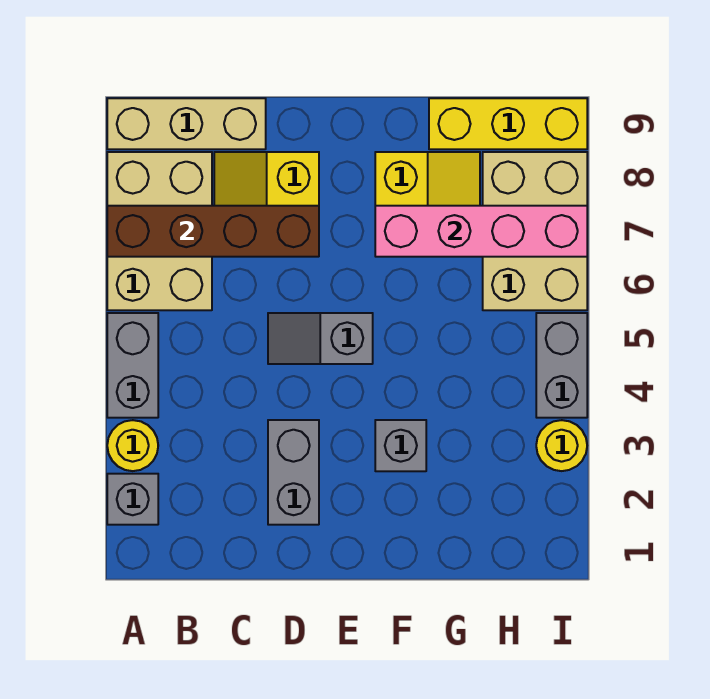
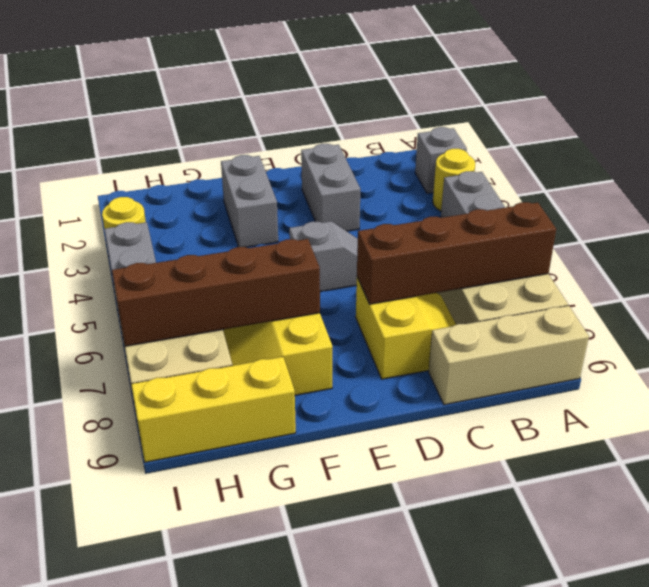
grey brick F3 level 1 -> grey brick F2:F3 level 1
pink brick F7:I7 level 2 -> brown brick F7:I7 level 2

